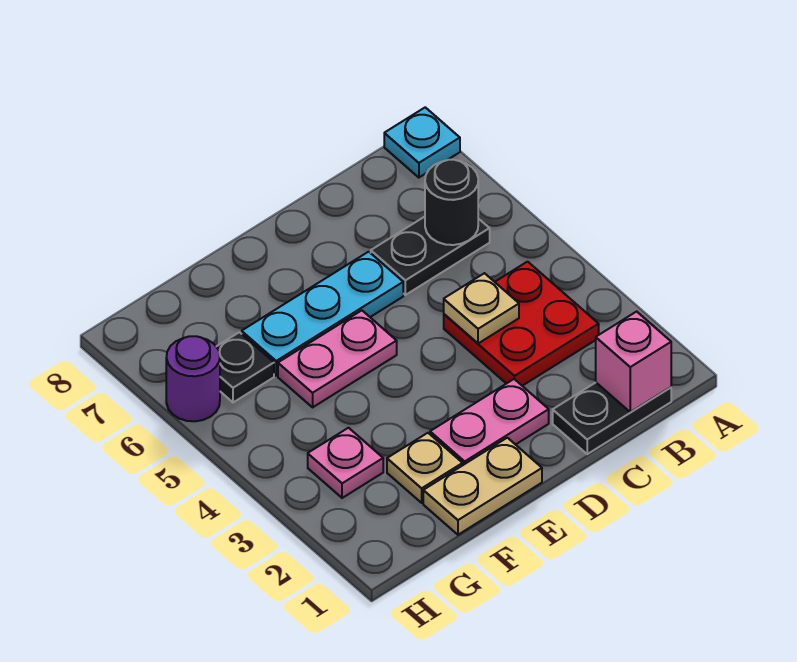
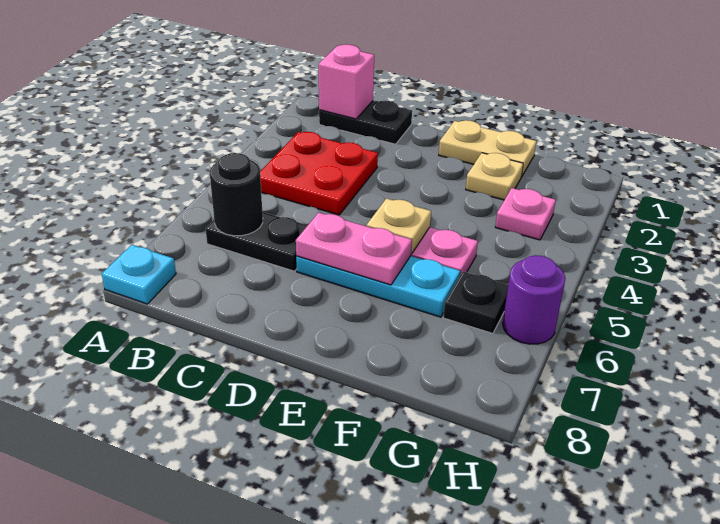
tan plate C4 level 2 -> tan plate E5 level 2
pink plate D2:E2 level 1 -> pink plate D6:E6 level 2

